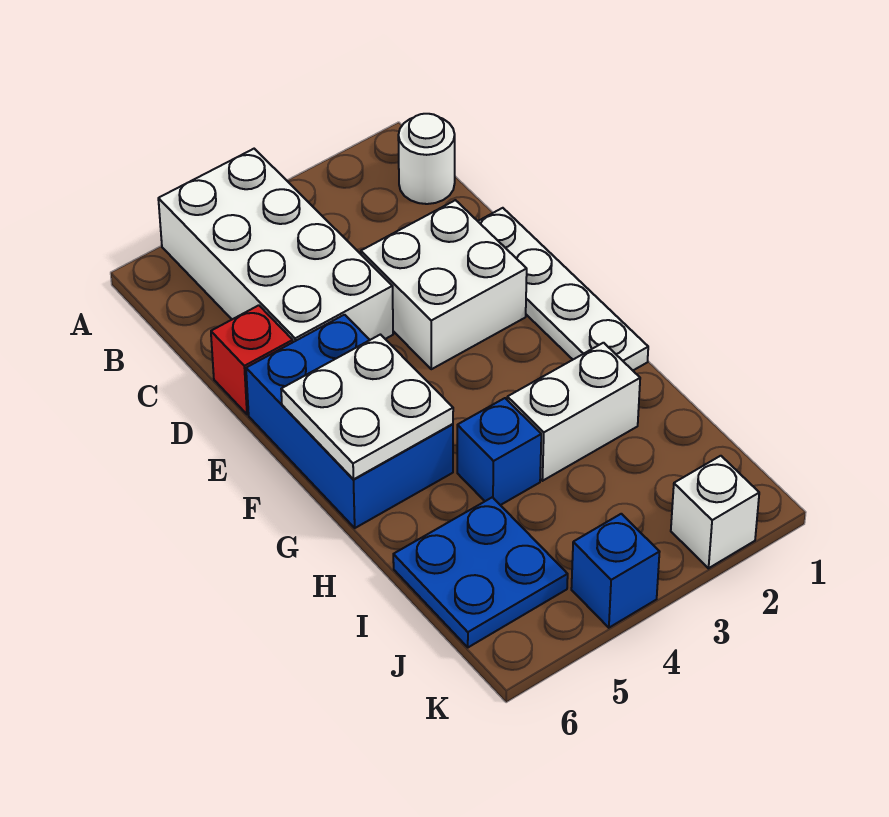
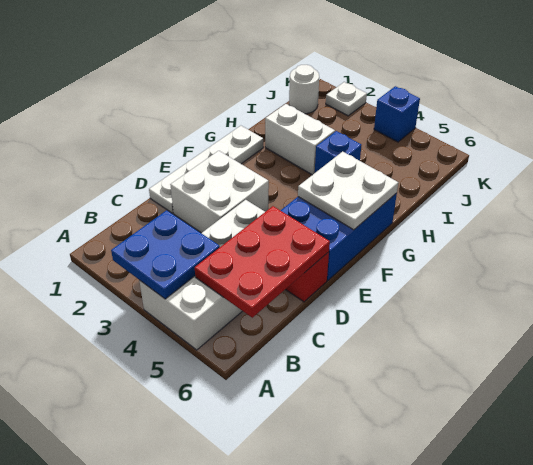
white round brick B1 level 1 -> white round brick J1 level 1
none -> red plate B5:D6 level 2
blue plate I5:J6 level 1 -> blue plate A3:B4 level 2
white brick K2 level 1 -> white plate K2 level 1

